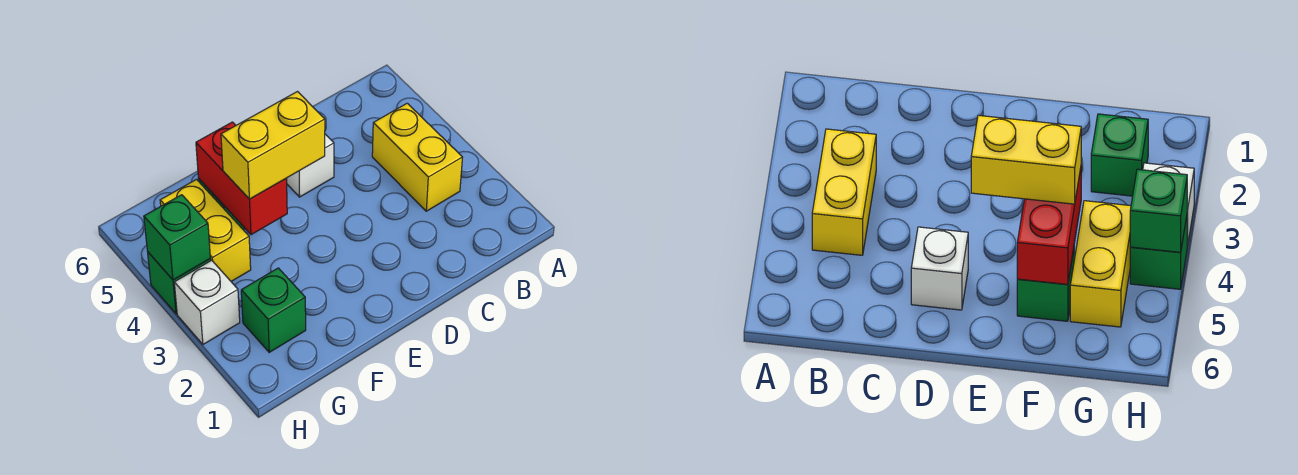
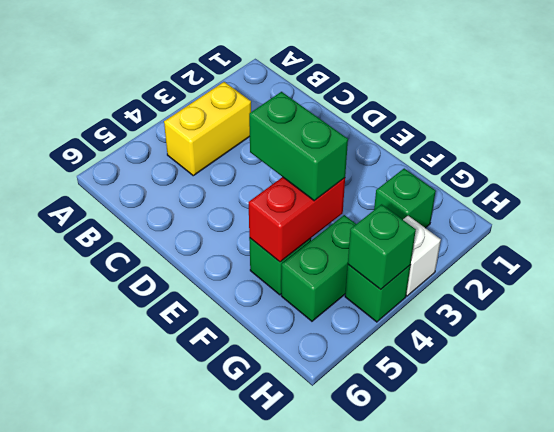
white brick D5 level 1 -> none
yellow brick E4:F4 level 3 -> green brick E4:F4 level 3
yellow brick G4:G5 level 1 -> green brick G4:G5 level 1

